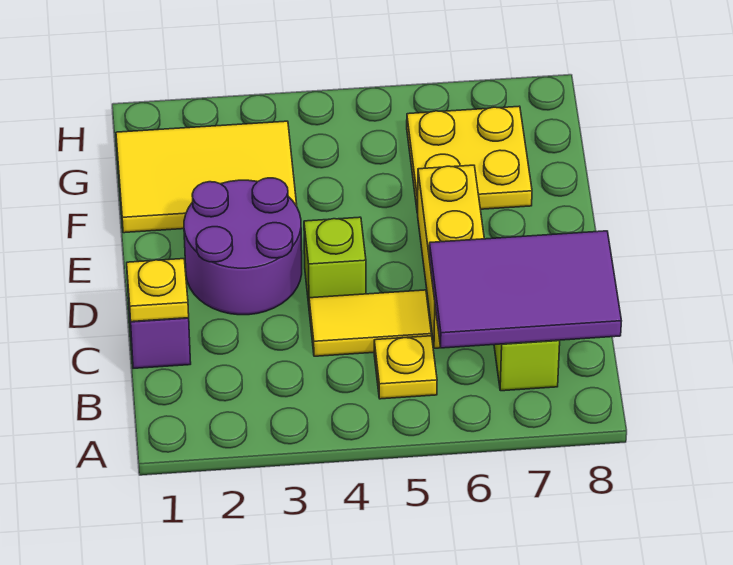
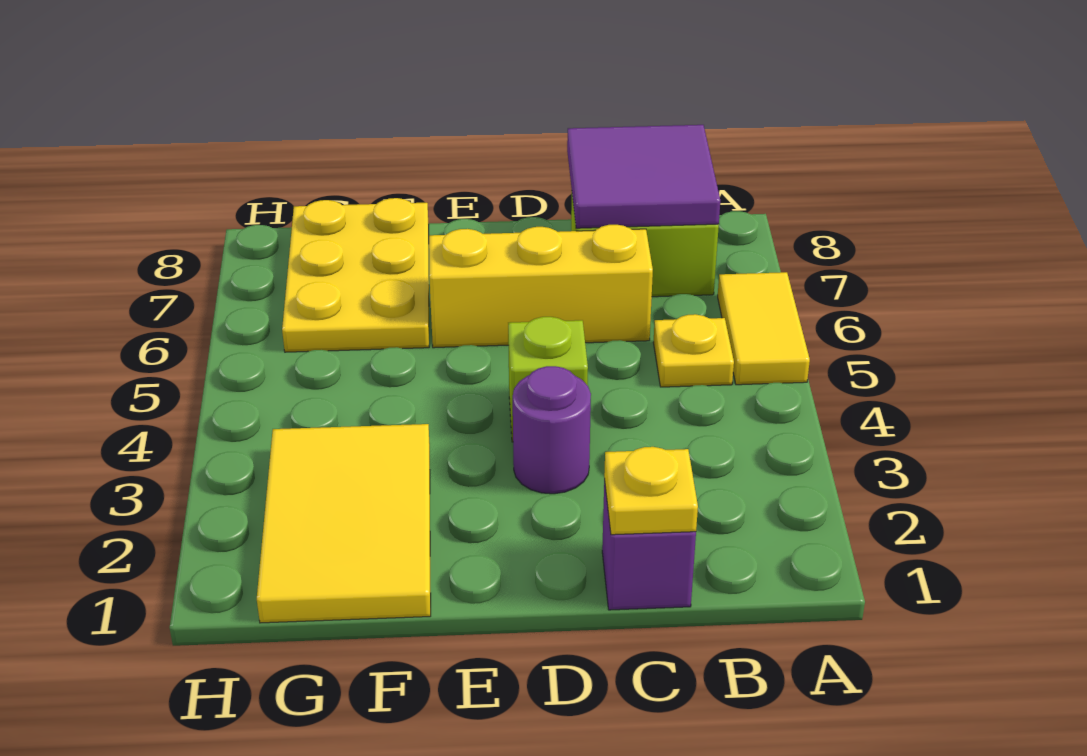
purple tile B6:C8 level 2 -> purple tile B7:C8 level 2
yellow tile C4:C5 level 1 -> yellow tile A5:A6 level 1
purple round brick D2:E3 level 1 -> purple round brick D3 level 1
yellow plate F6:G7 level 1 -> yellow plate F6:G8 level 1

